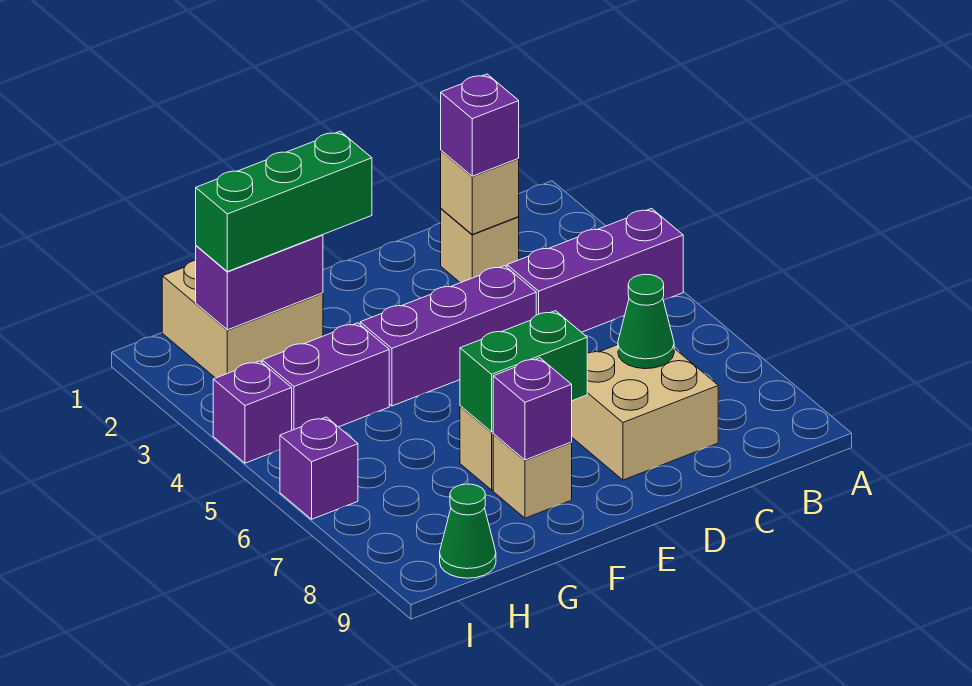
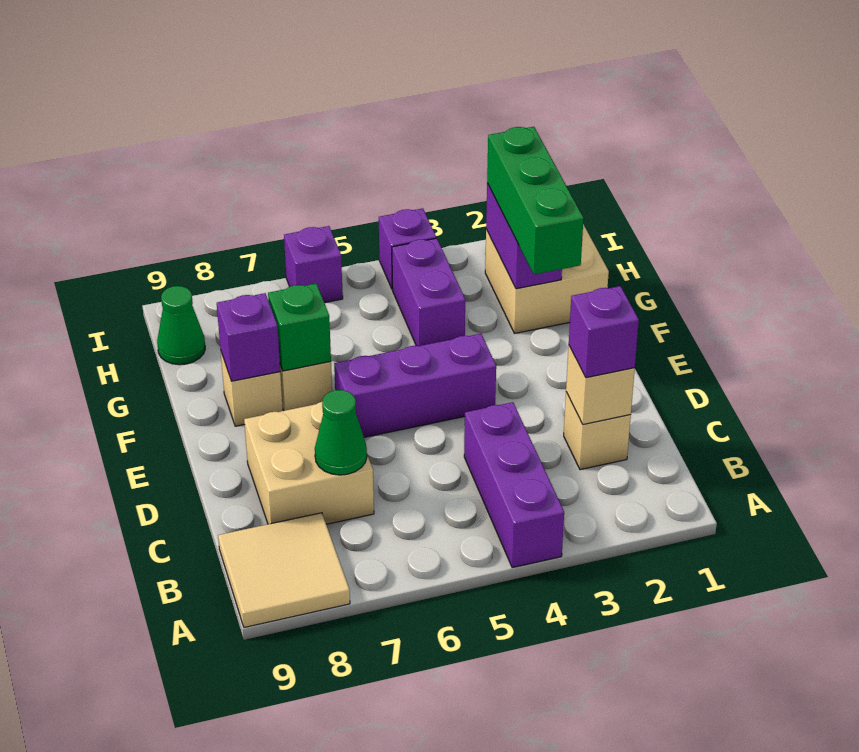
none -> tan tile A8:B9 level 1
purple brick D4:F4 level 1 -> purple brick E4:E6 level 1
green brick E7:F7 level 2 -> green brick F7 level 2

